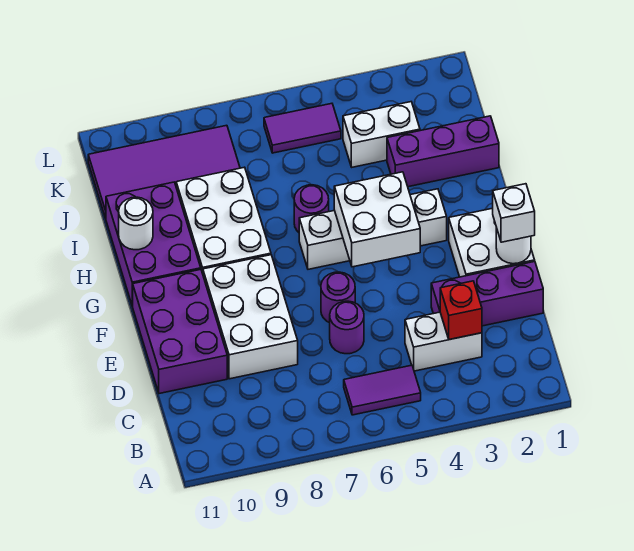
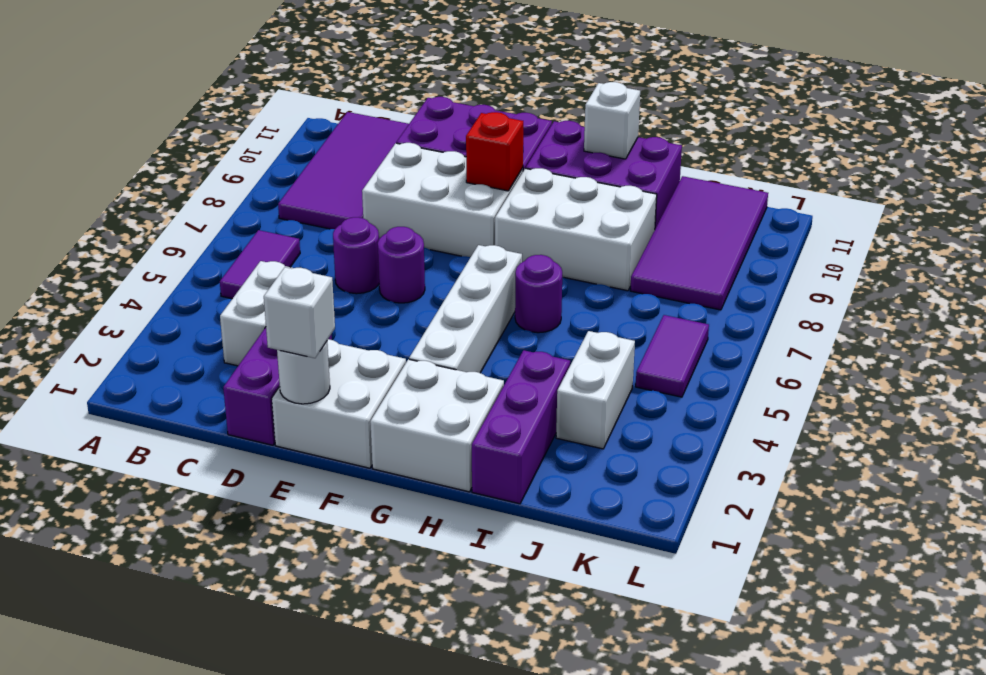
none -> purple tile B8:C11 level 1
red brick C3 level 2 -> red brick F9 level 2
white brick F4:G5 level 2 -> white brick G1:H2 level 1
white round brick H11 level 2 -> white brick H11 level 2

